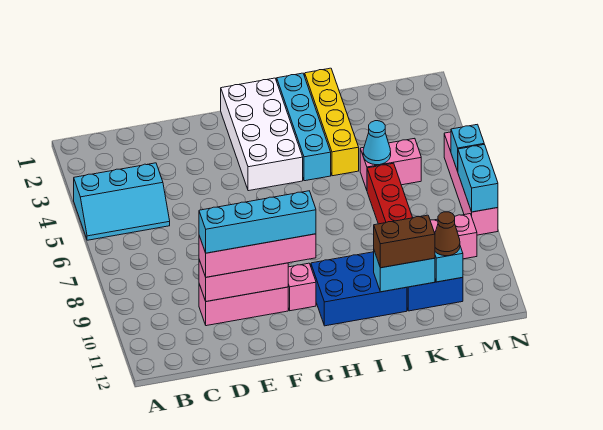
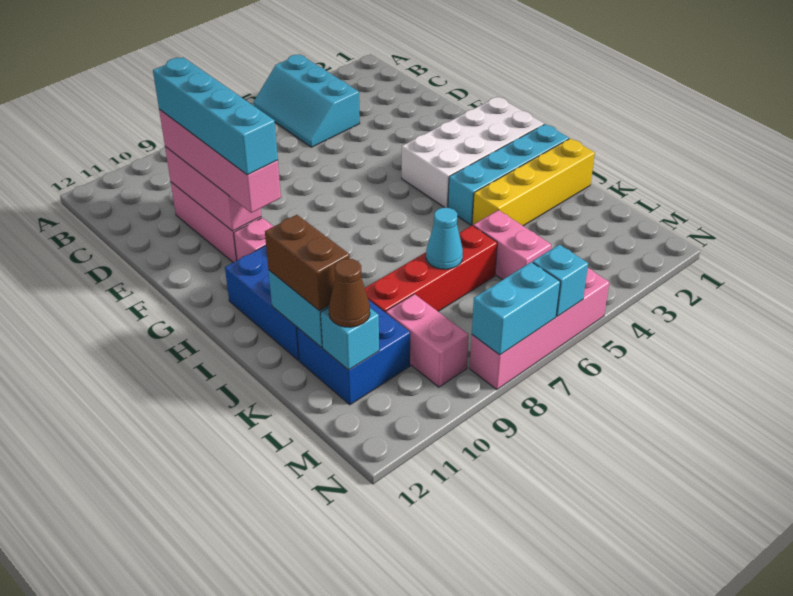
cyan cone K5 level 2 -> cyan cone K7 level 2

